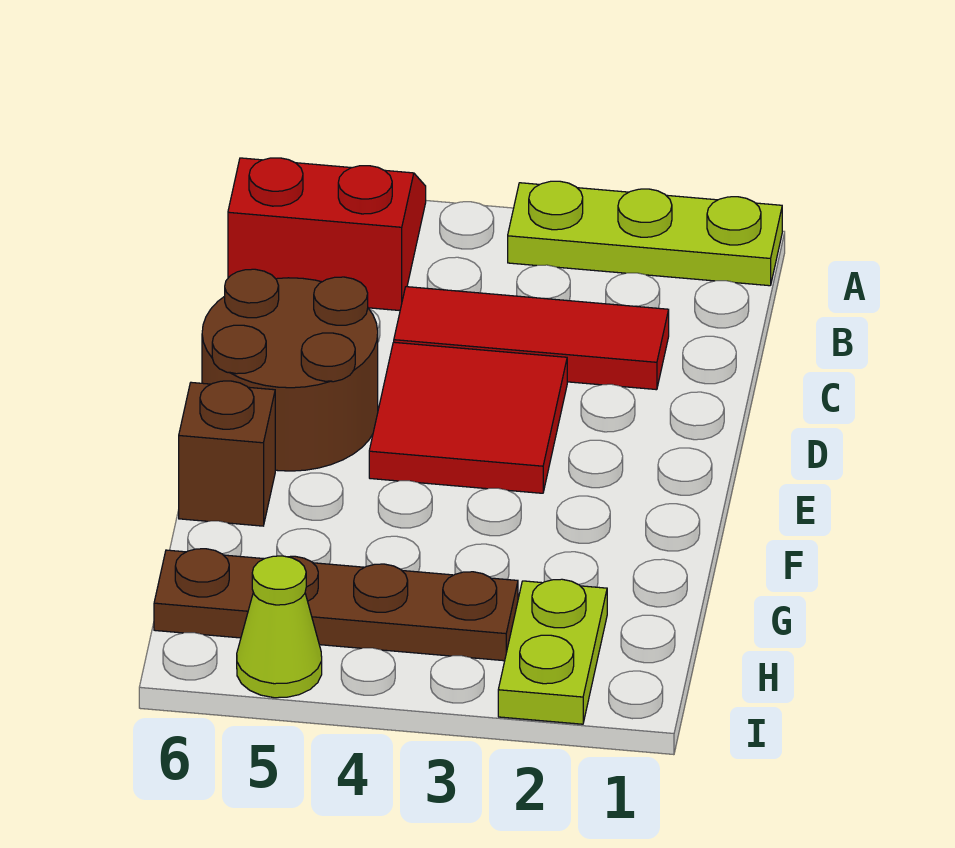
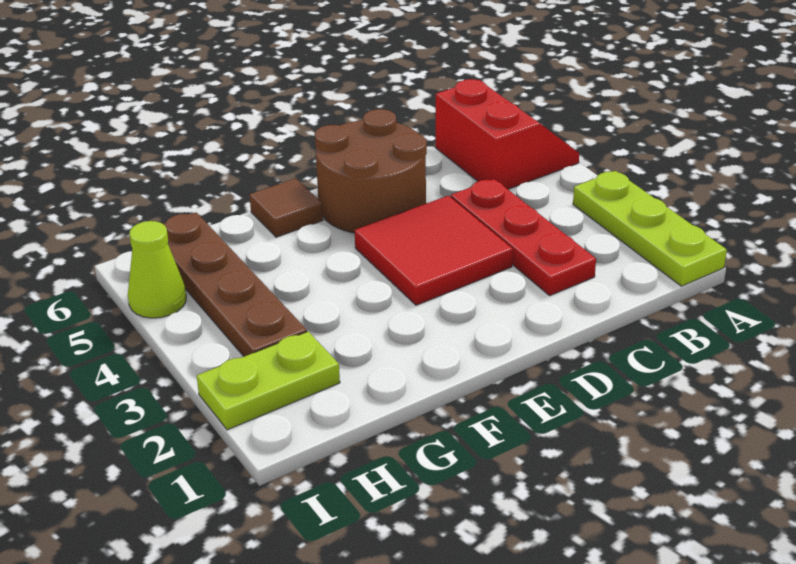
red tile C2:C4 level 1 -> red plate C2:C4 level 1
brown brick F6 level 1 -> brown tile F6 level 1

